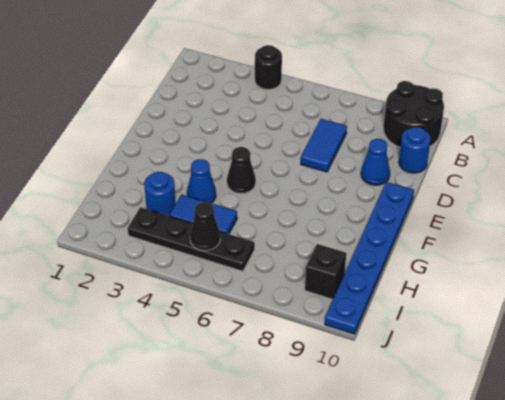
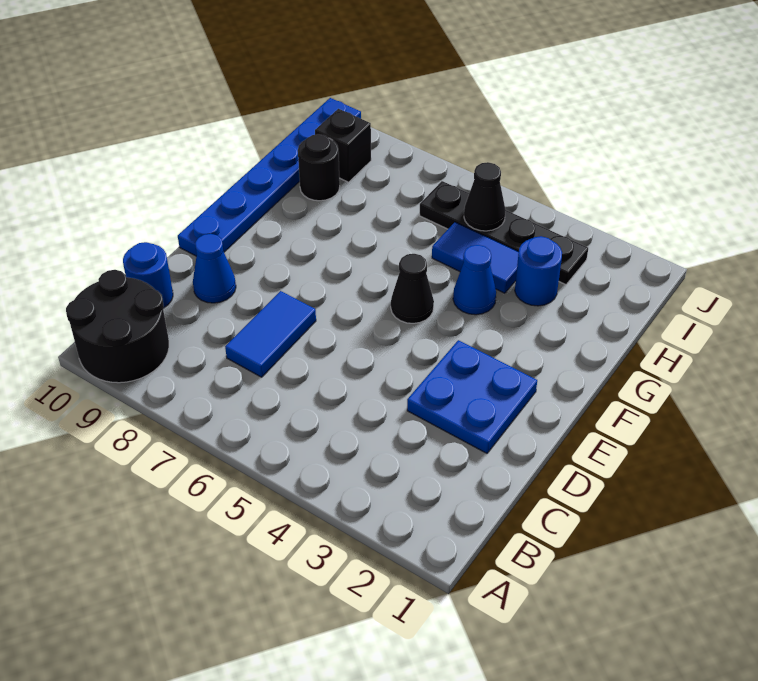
black round brick A4 level 1 -> black round brick H9 level 1
none -> blue plate D2:E3 level 1

